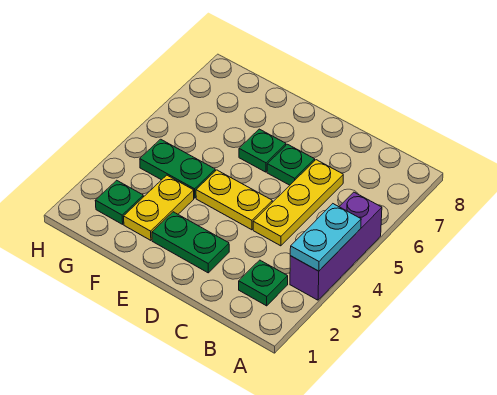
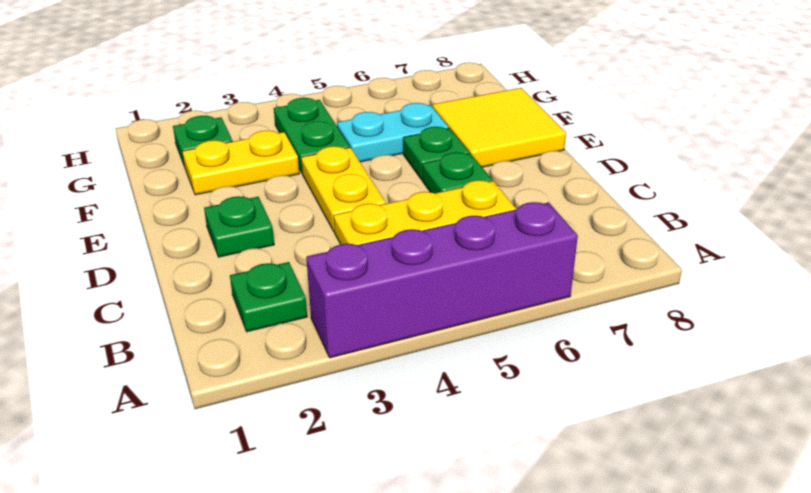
purple brick A3:A5 level 1 -> purple brick A3:A6 level 1
cyan plate A3:A4 level 2 -> cyan plate F5:F6 level 1
green plate D2:E2 level 1 -> green plate D2 level 1
none -> yellow tile E7:F8 level 1

